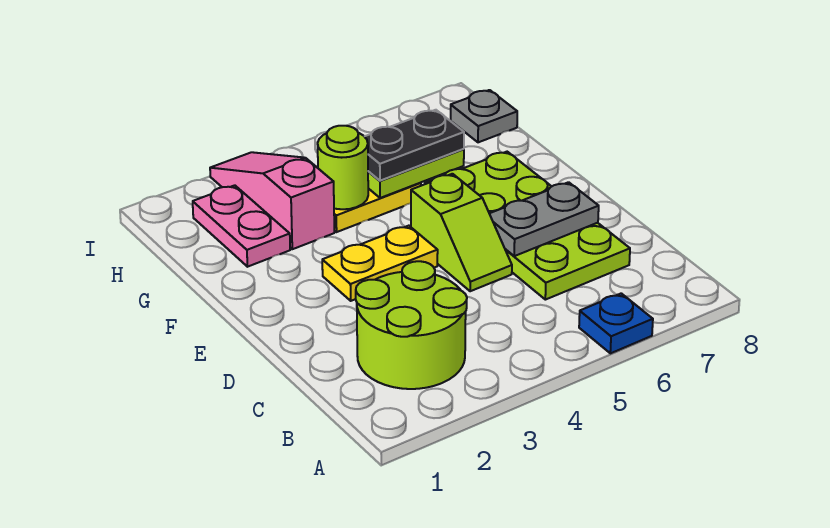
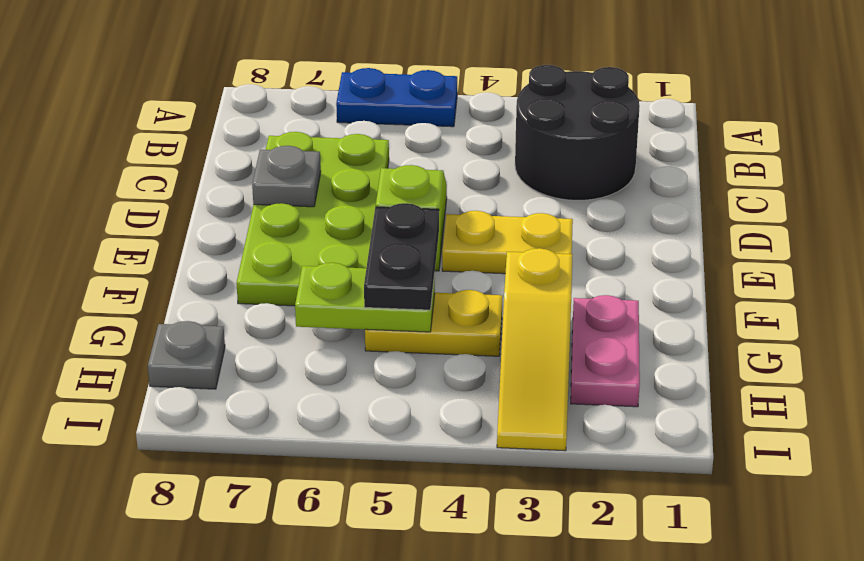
blue plate A6 level 1 -> blue plate A5:A6 level 1
lime round brick B2:C3 level 1 -> black round brick B2:C3 level 1
grey plate D6:D7 level 2 -> grey plate D7 level 2
pink slope G3:I3 level 1 top G -> yellow slope G3:I3 level 1 top G
lime round brick G4 level 2 -> none
black plate G5:G6 level 3 -> black plate F5:G5 level 3

